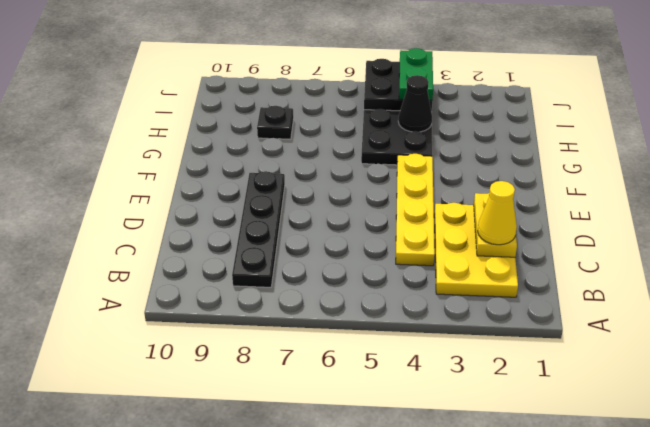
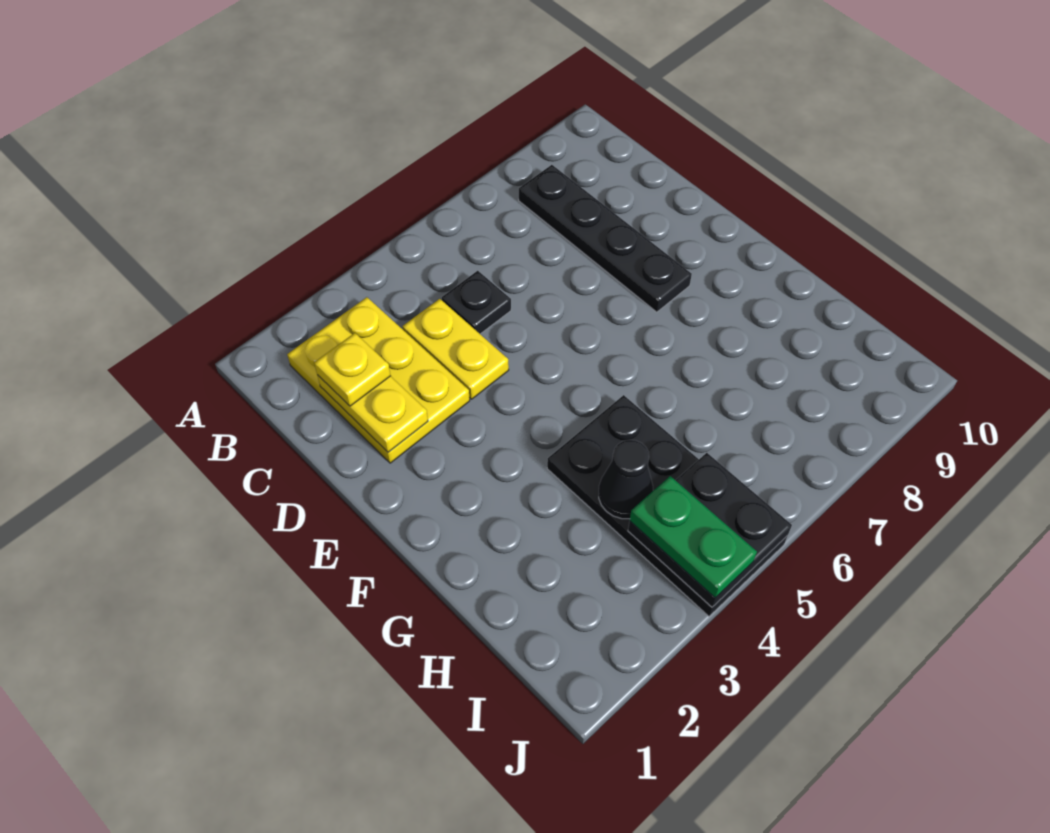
yellow cone C2 level 3 -> yellow plate C2 level 3
yellow plate C4:F4 level 1 -> yellow plate C4:D4 level 1
black plate H8 level 1 -> black plate C5 level 1

